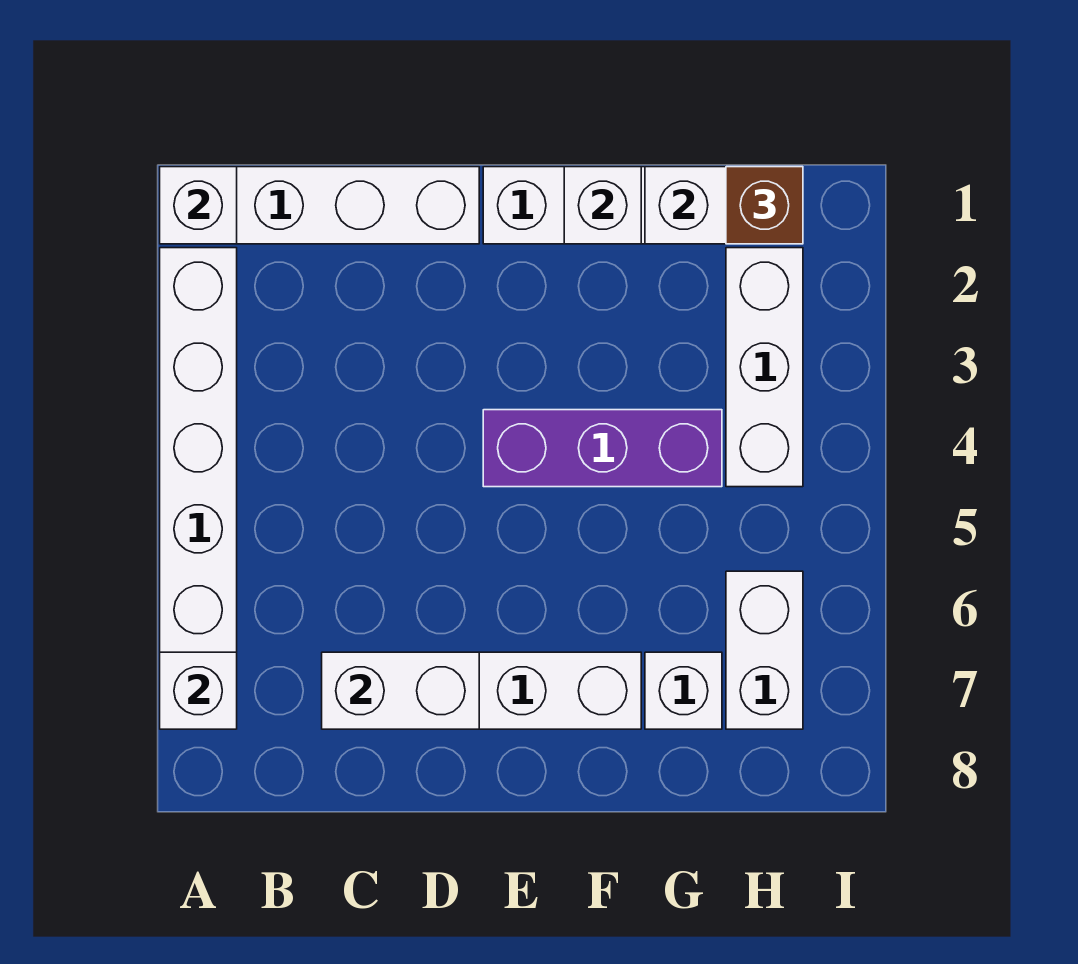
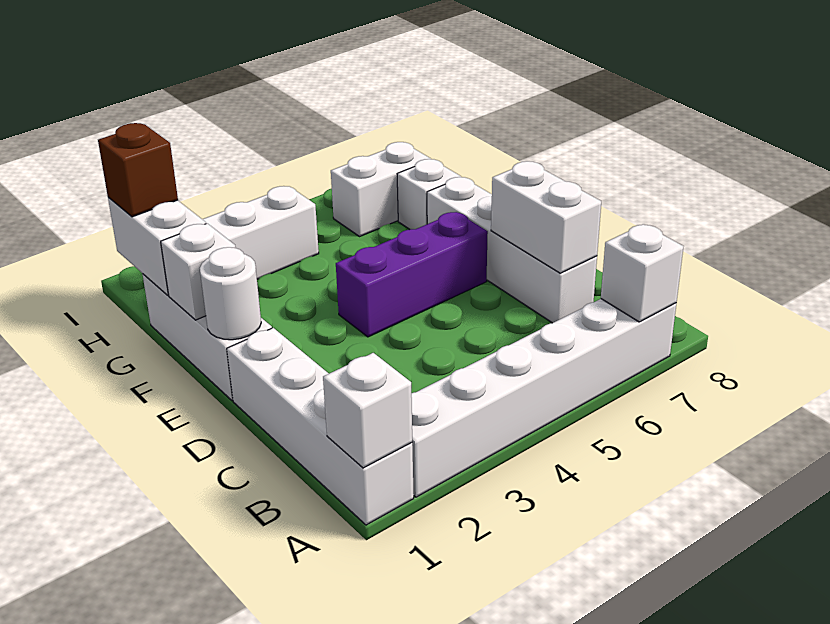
none -> white round brick E1 level 2
purple brick E4:G4 level 1 -> purple brick E4:E6 level 1

